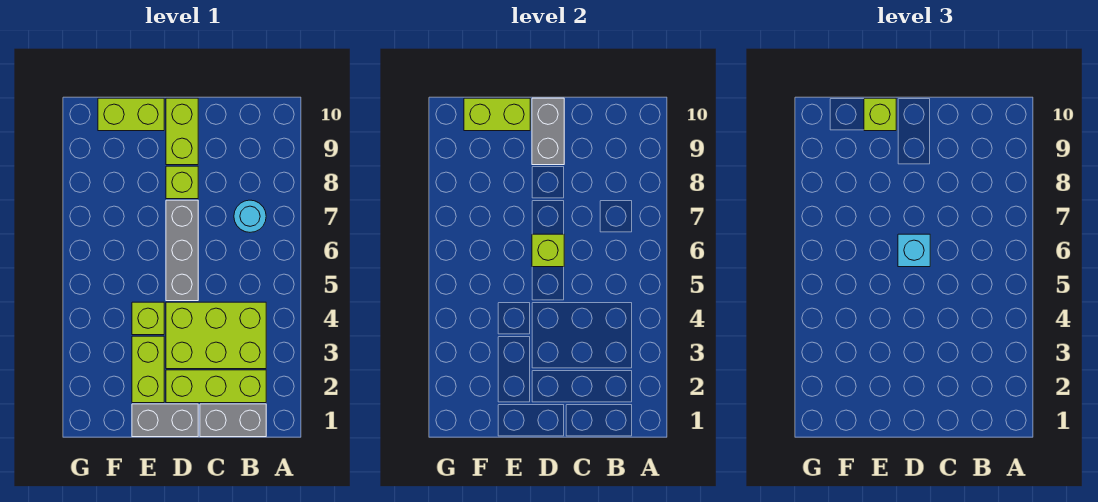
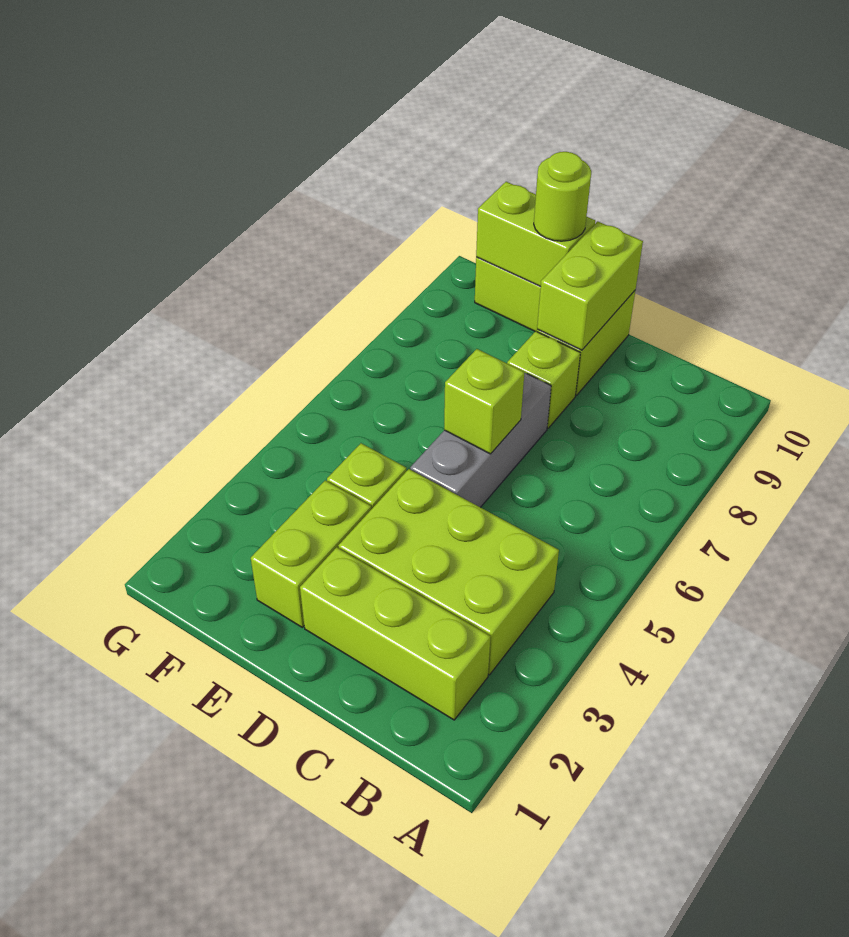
grey brick B1:C1 level 1 -> none
cyan round brick B7 level 1 -> none
grey brick D1:E1 level 1 -> none
cyan brick D6 level 3 -> none
grey brick D9:D10 level 2 -> lime brick D9:D10 level 2
lime brick E10 level 3 -> lime round brick E10 level 3

